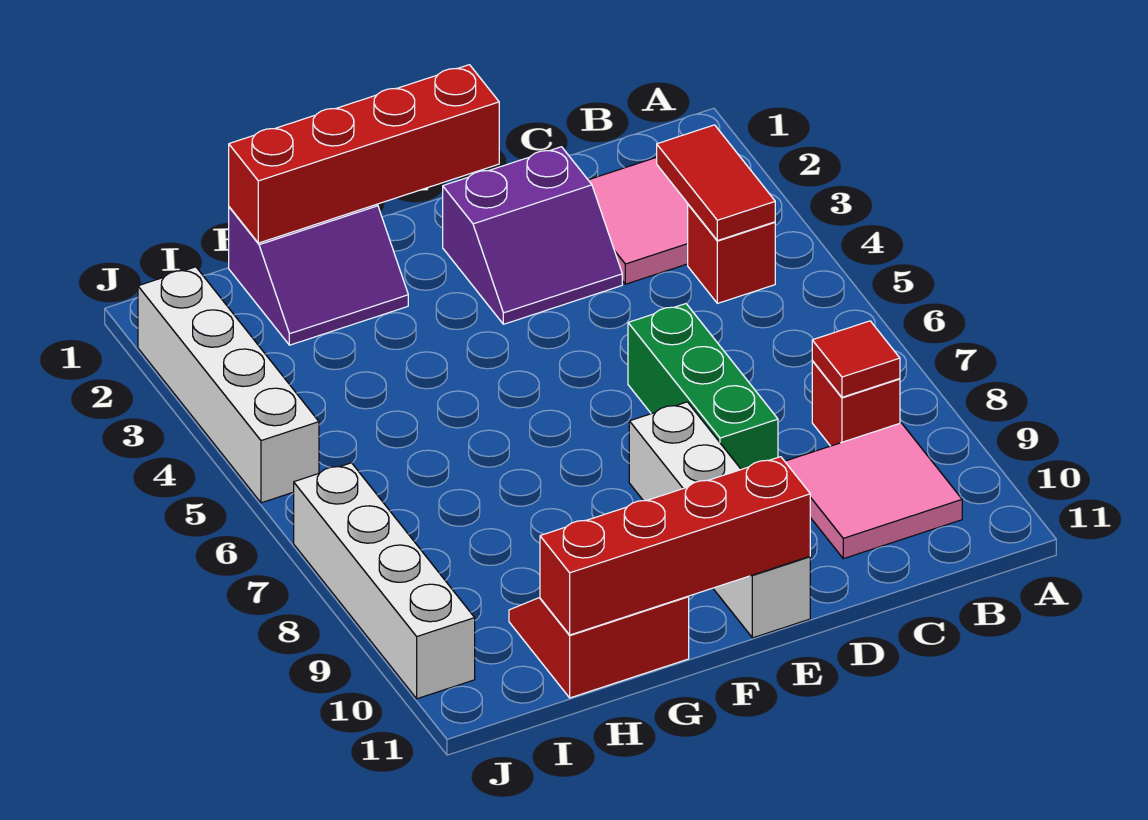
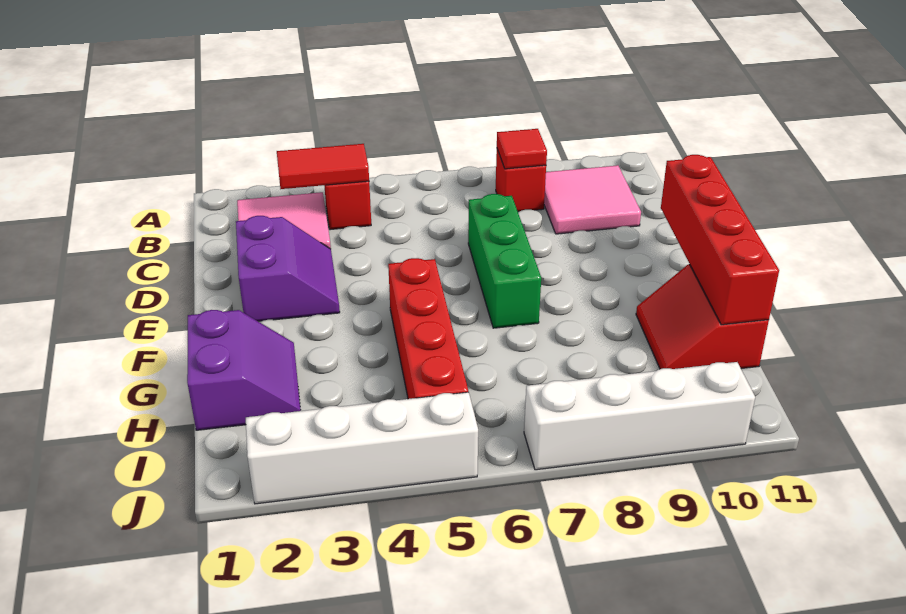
green brick D6:D8 level 1 -> green brick D7:F7 level 1
red brick E1:H1 level 2 -> red brick F5:I5 level 1
white brick E8:E11 level 1 -> none

